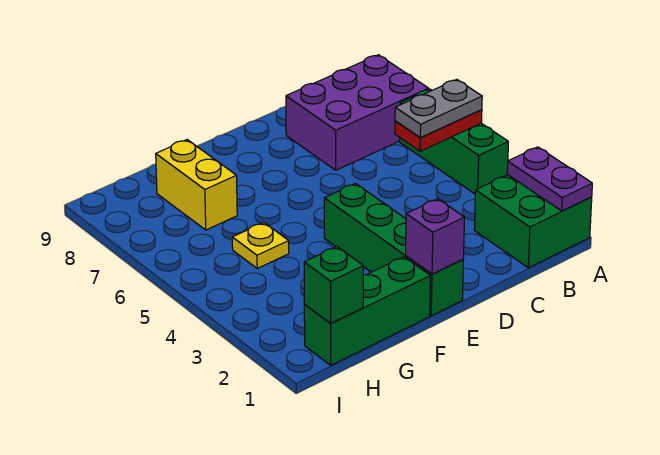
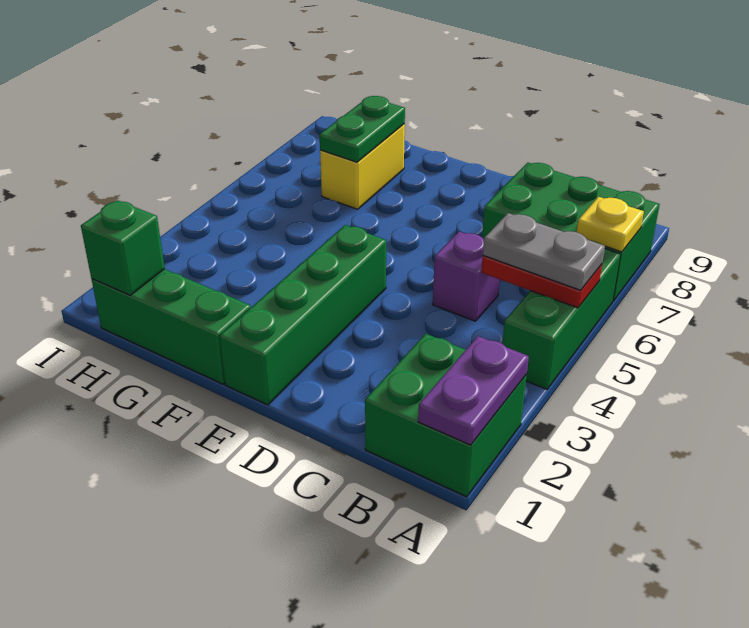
purple brick A7:C8 level 1 -> green brick A7:C8 level 1
purple brick E1 level 2 -> purple brick C5 level 1
yellow plate G5 level 1 -> yellow plate A7 level 2
none -> green plate G7:G8 level 2

